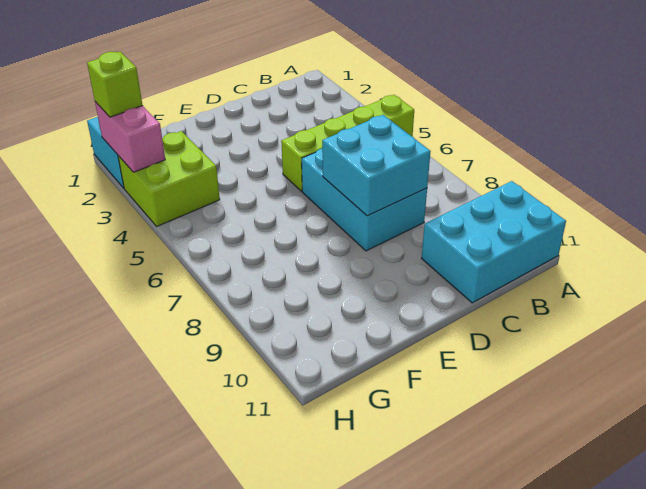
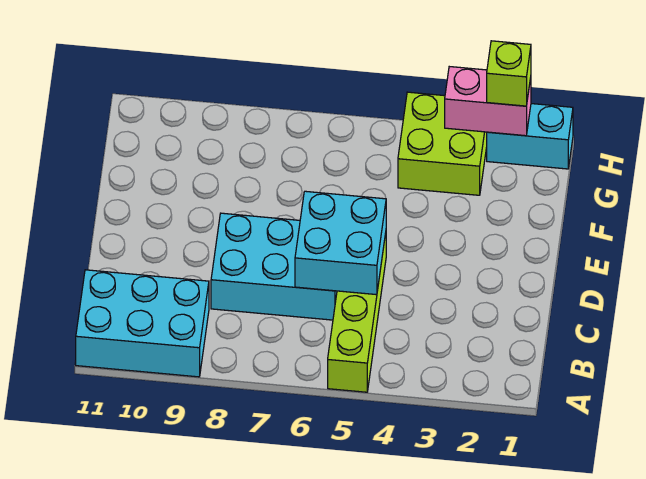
cyan brick A10:C11 level 1 -> cyan brick A9:B11 level 1
cyan brick C7:D8 level 2 -> cyan brick C5:D6 level 2

